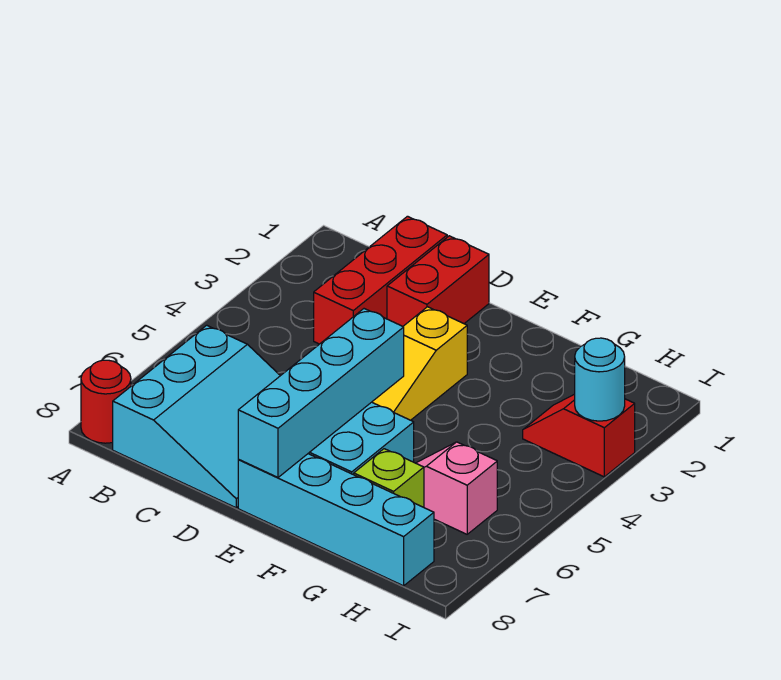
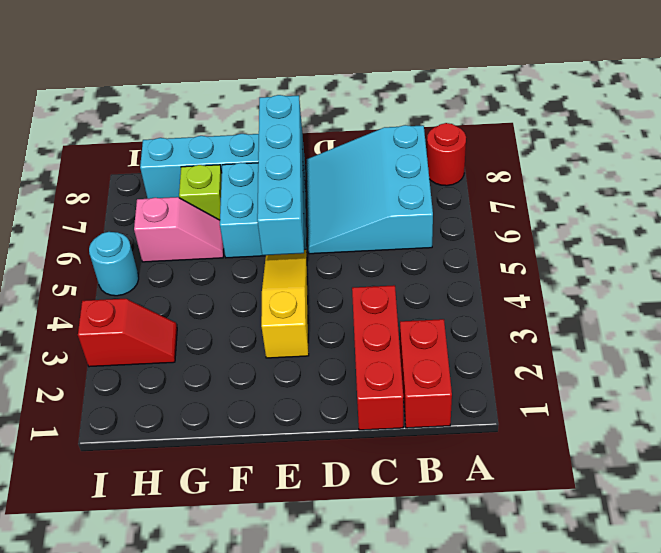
red brick D1:D2 level 1 -> red brick B1:B2 level 1
cyan round brick I3 level 2 -> cyan round brick I5 level 1

